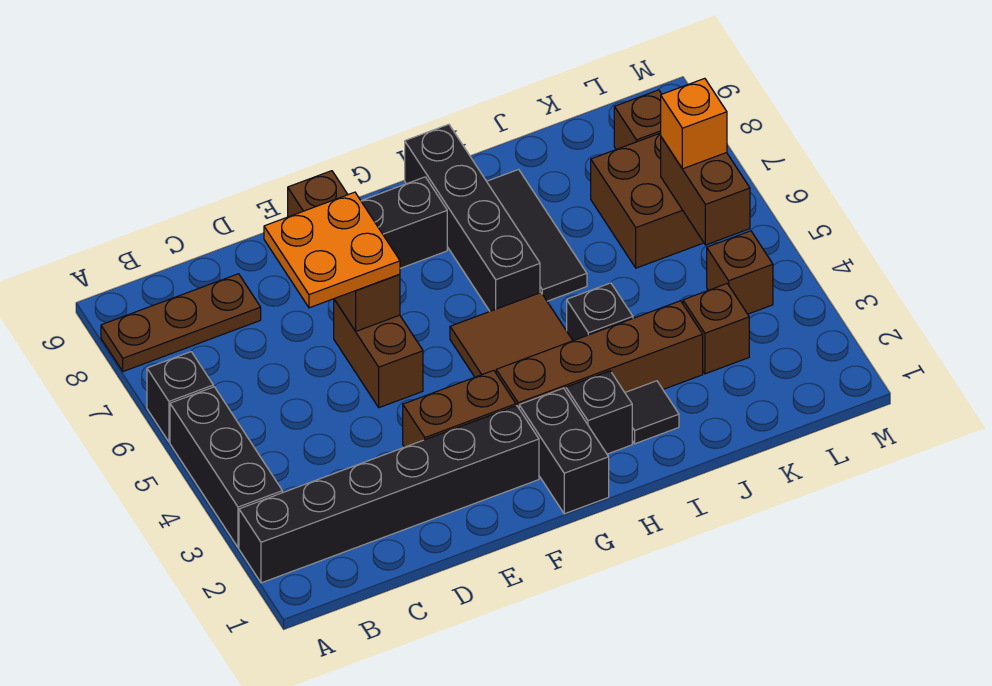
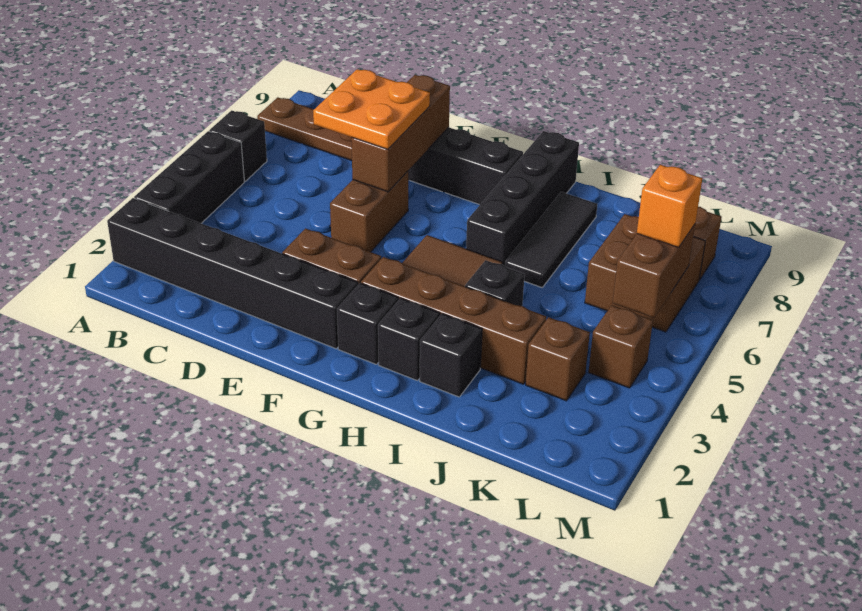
black brick G1:G2 level 1 -> black brick G2 level 1
black tile I2 level 1 -> black brick I2 level 1

